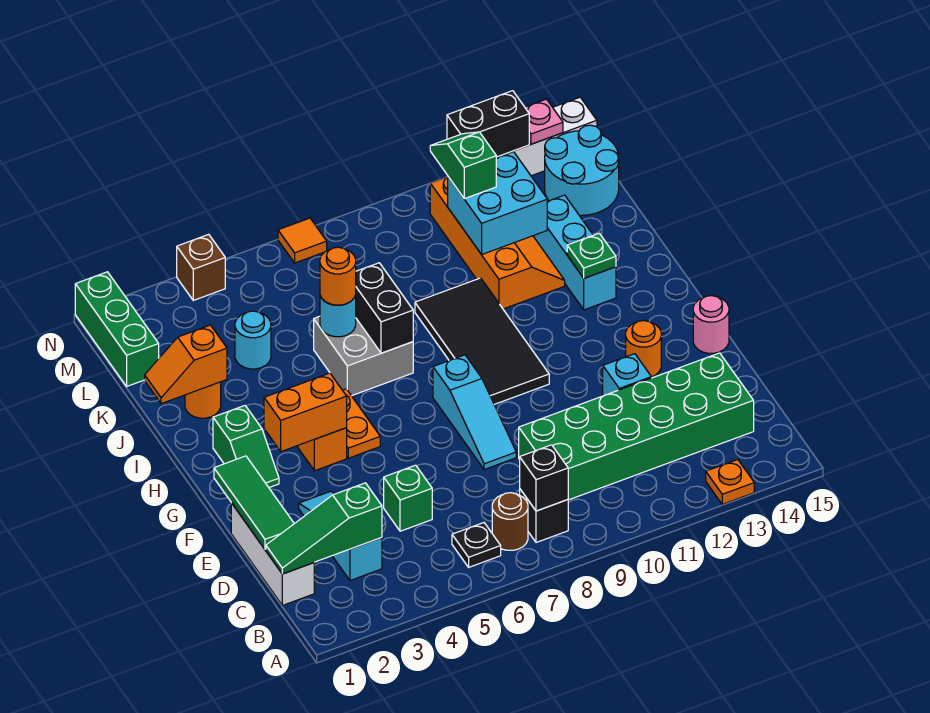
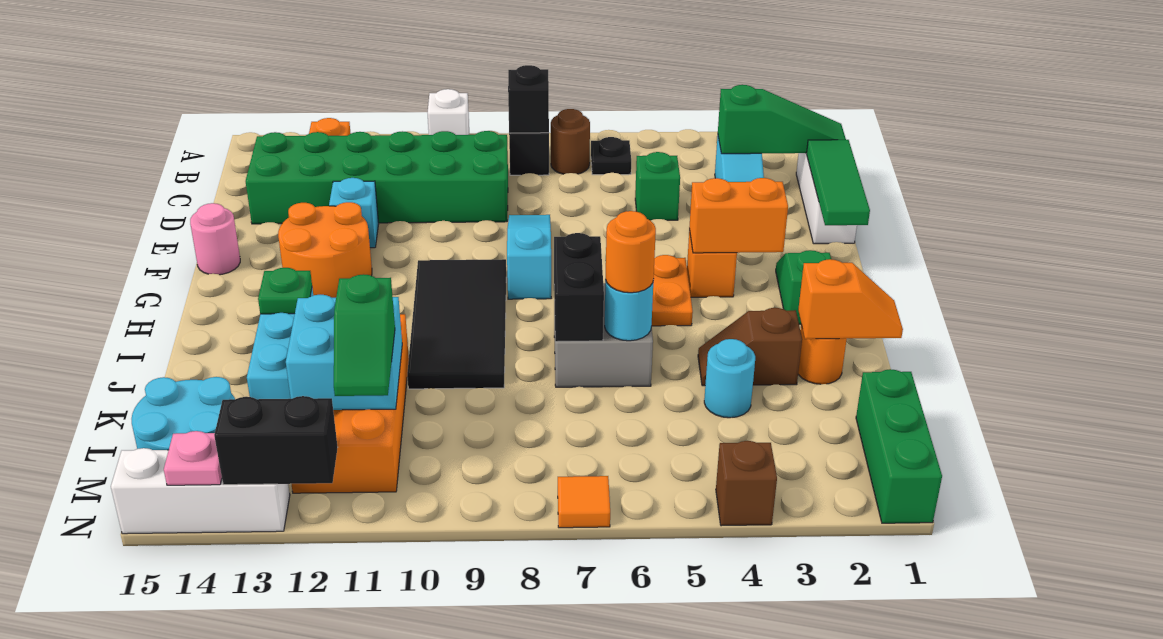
none -> white brick A10 level 1
orange round brick F13 level 1 -> orange round brick F12:G13 level 1
none -> brown slope J3:J4 level 1 top 3

